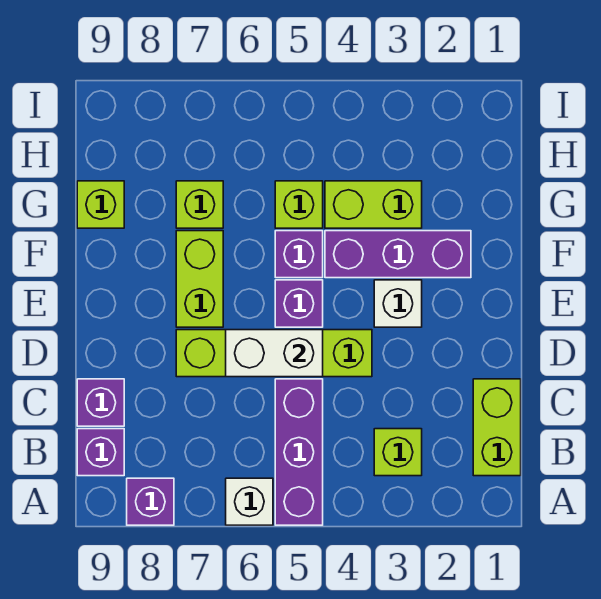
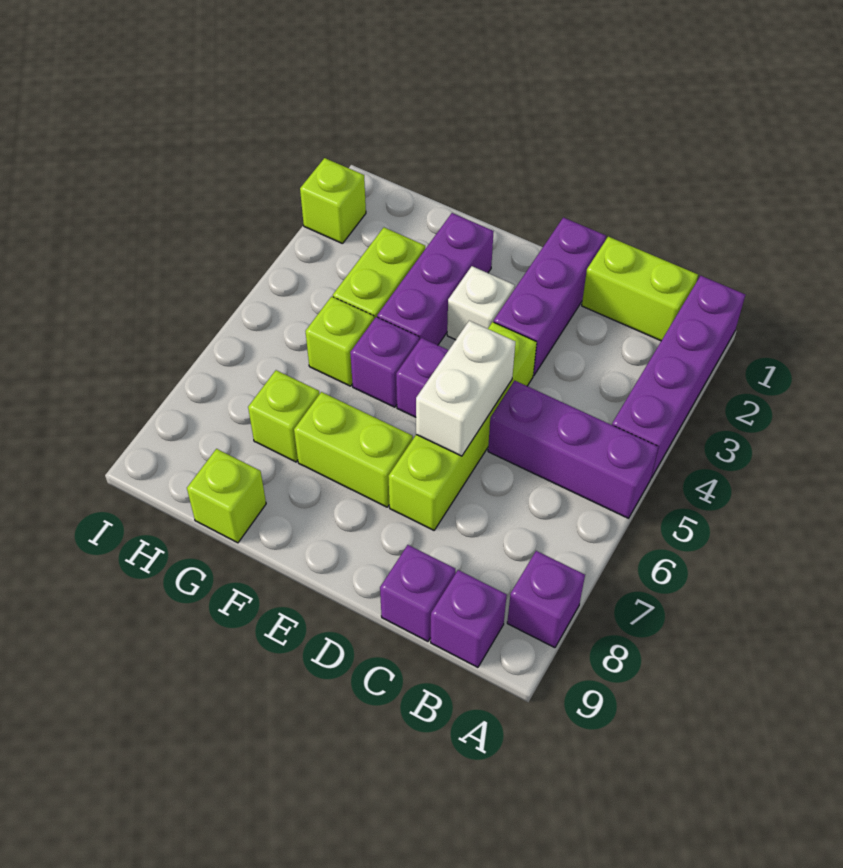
none -> purple brick A1:A4 level 1
white brick A6 level 1 -> none
lime brick B3 level 1 -> lime brick I2 level 1
none -> purple brick D1:D3 level 1

